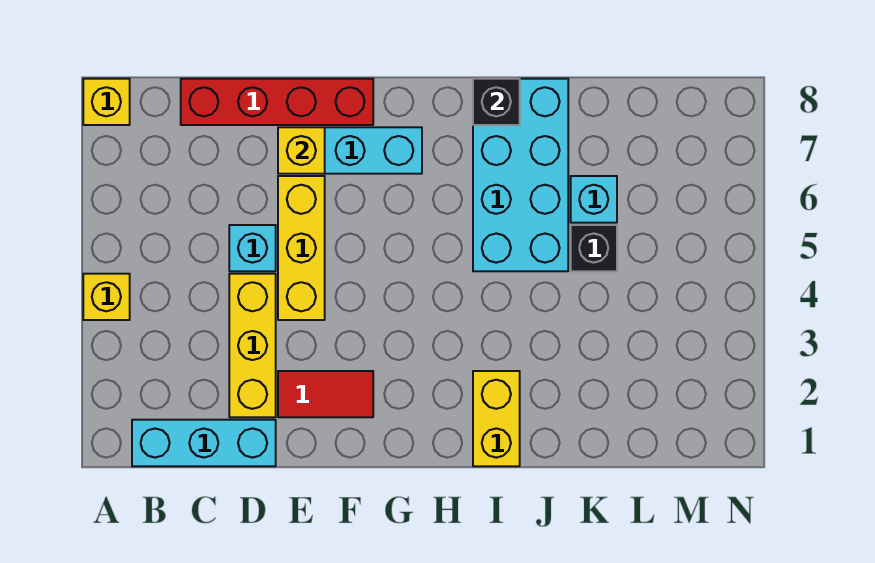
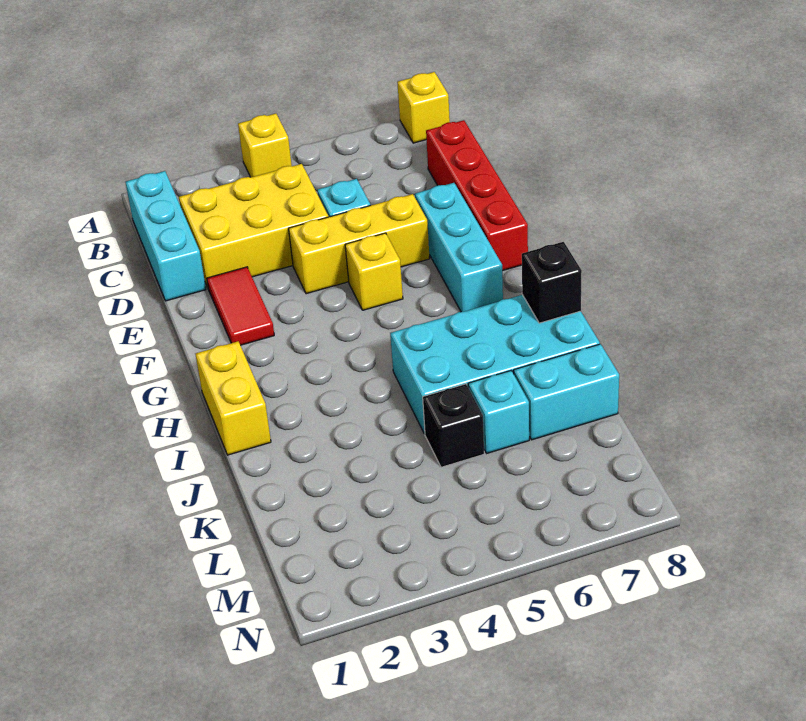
yellow brick D2:D4 level 1 -> yellow brick C2:D4 level 1
yellow brick E7 level 2 -> yellow brick F5 level 1
yellow brick I1:I2 level 1 -> yellow brick H1:I1 level 1
none -> cyan brick K7:K8 level 1

